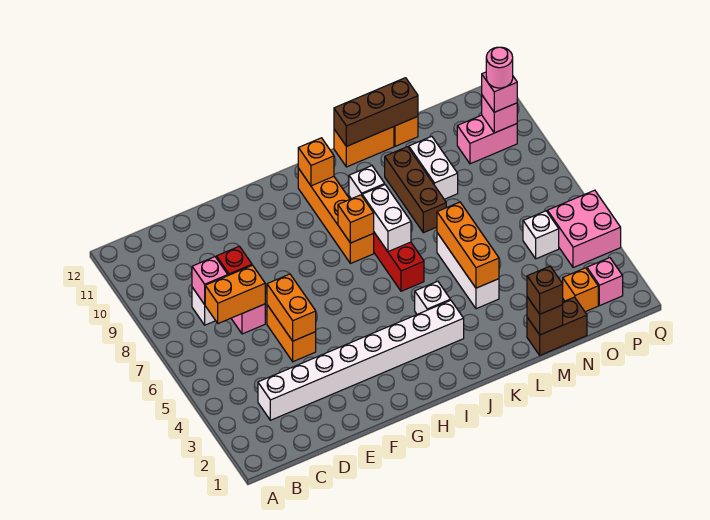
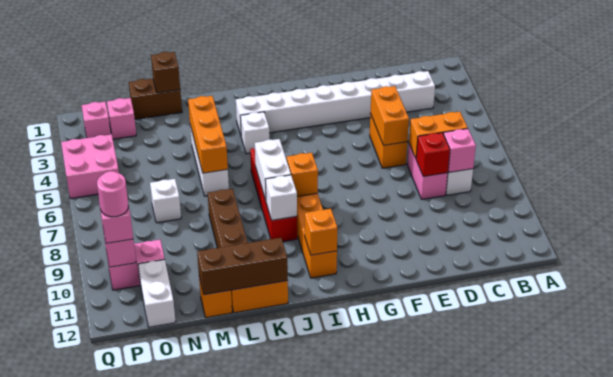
brown brick M1 level 3 -> none
white brick M9:M10 level 1 -> white brick O11:O12 level 1
orange brick O2 level 1 -> pink brick O2 level 1
white brick O5 level 1 -> white brick N7 level 1

